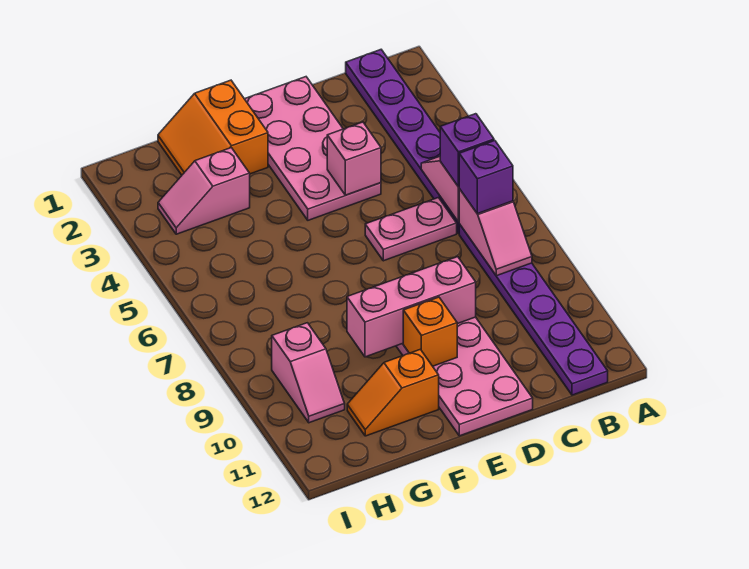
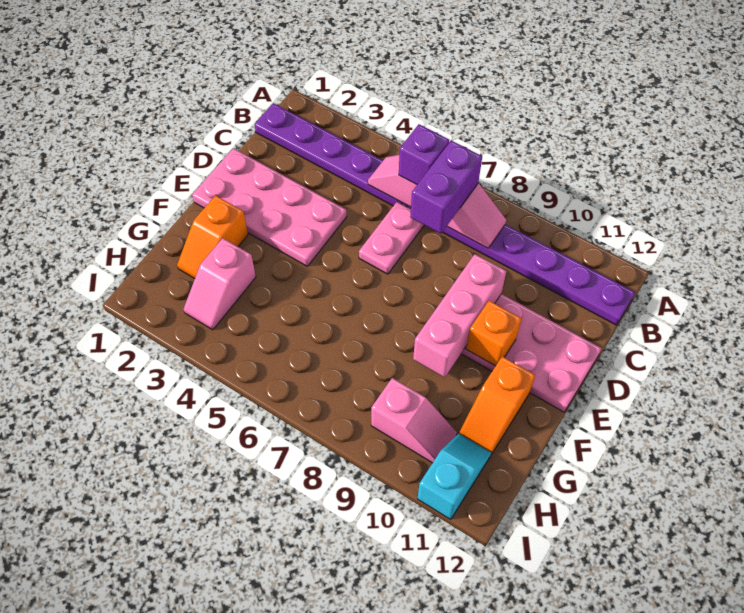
purple brick B7 level 3 -> purple brick B7:C7 level 3
pink brick D4 level 2 -> none
orange slope F1:G2 level 1 top F -> orange slope F2:G2 level 1 top F
none -> cyan slope H11:I11 level 1 top I

